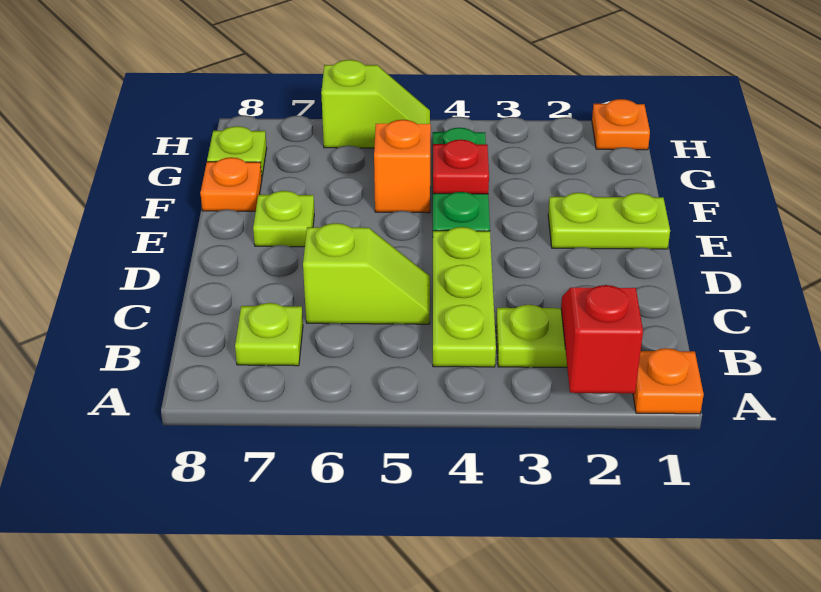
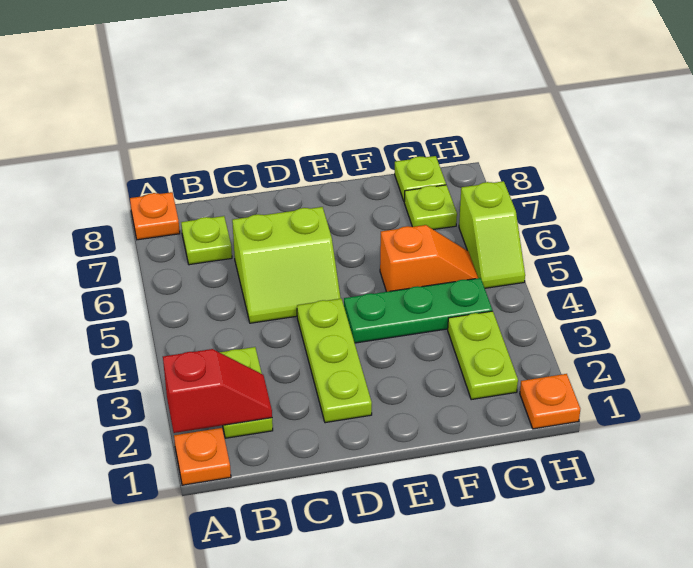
lime plate B4:D4 level 1 -> lime plate D2:D4 level 1
lime slope C5:C6 level 1 top 6 -> lime slope C5:D6 level 1 top 6
lime plate E1:E2 level 1 -> lime plate G2:G3 level 1
lime plate E7 level 1 -> lime plate G7 level 1
red plate F4 level 2 -> none
orange plate F8 level 1 -> orange plate A8 level 1

